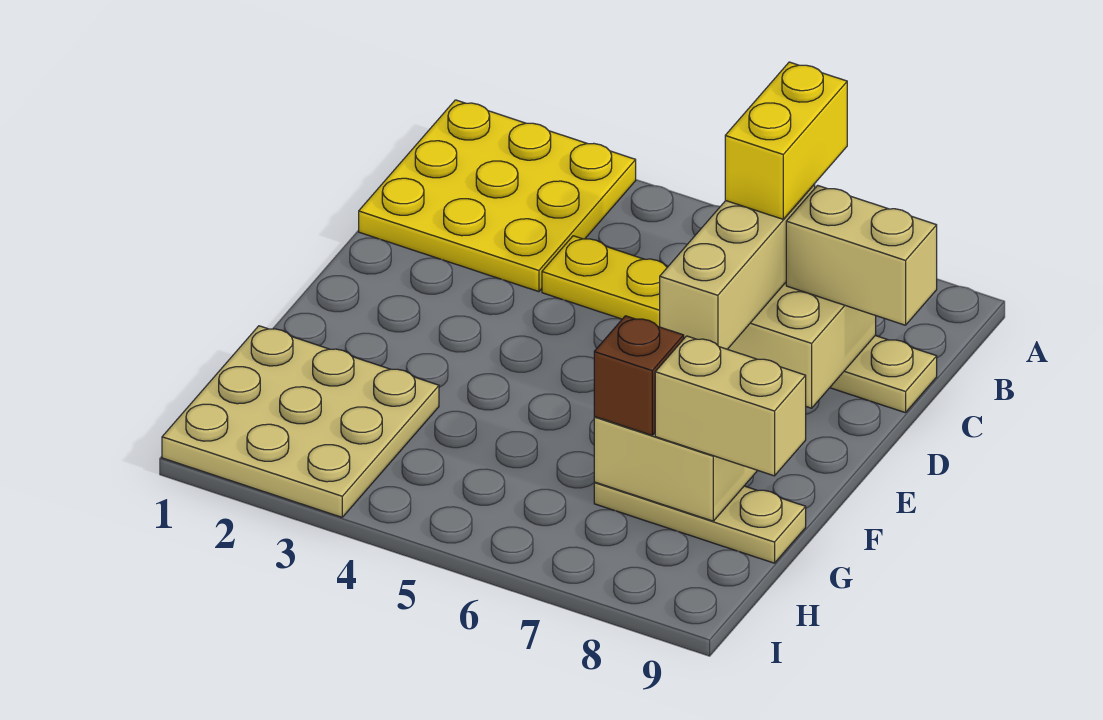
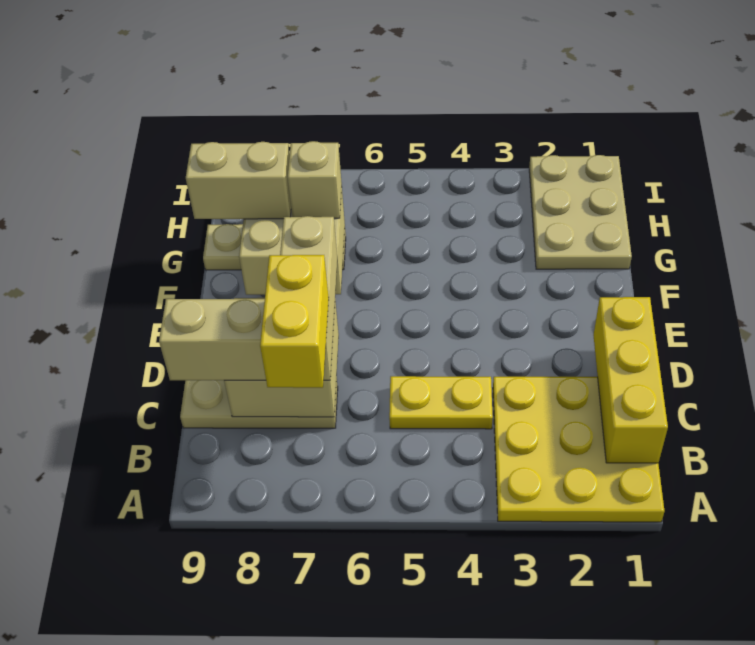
none -> yellow brick B1:D1 level 2
tan plate G1:I3 level 1 -> tan plate G1:I2 level 1
brown brick G7 level 3 -> tan brick G7 level 3

